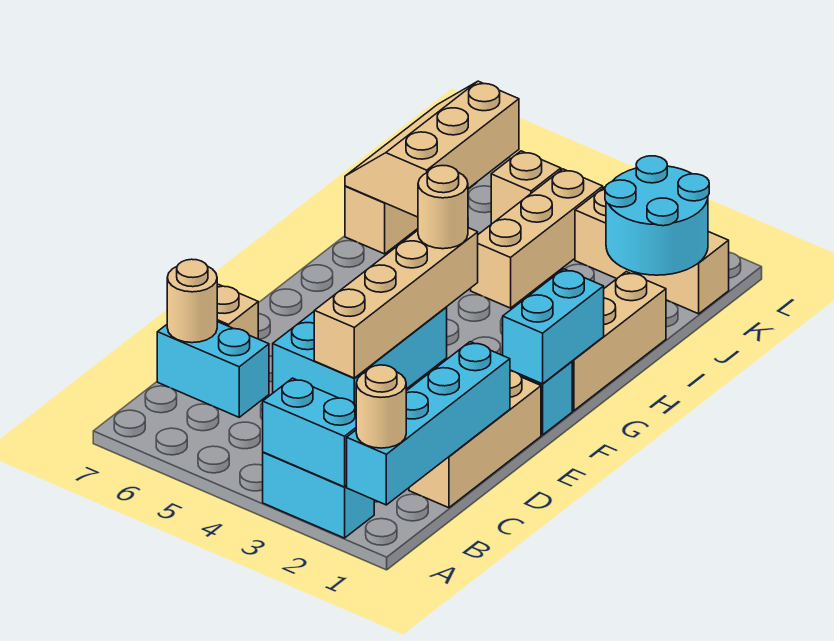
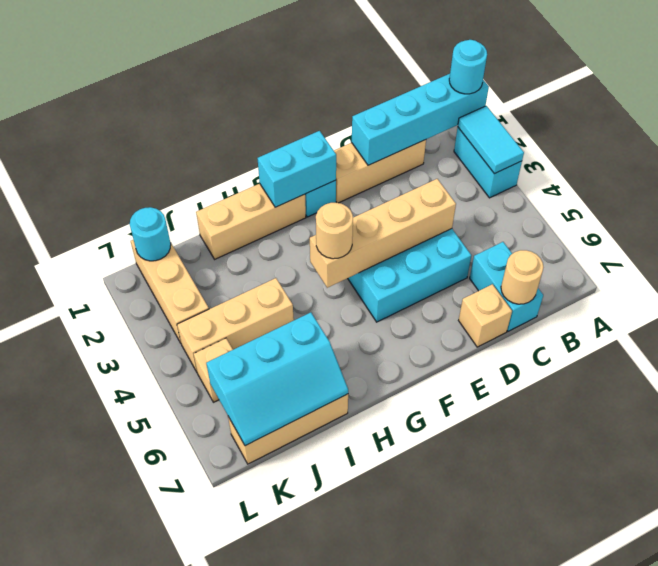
tan round brick A1 level 3 -> cyan round brick A1 level 3
cyan brick A2:A3 level 2 -> cyan tile A2:A3 level 2
tan slope I6:K7 level 2 top 6 -> cyan slope I6:K7 level 2 top 6
cyan round brick J1:K2 level 2 -> cyan round brick K1 level 2

